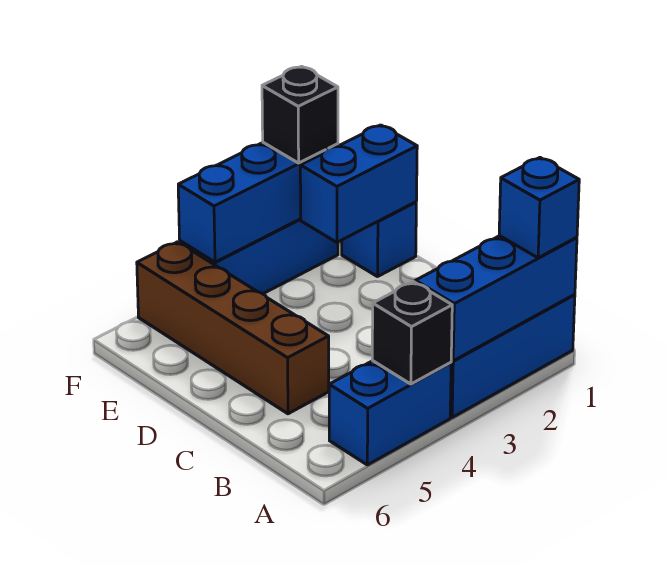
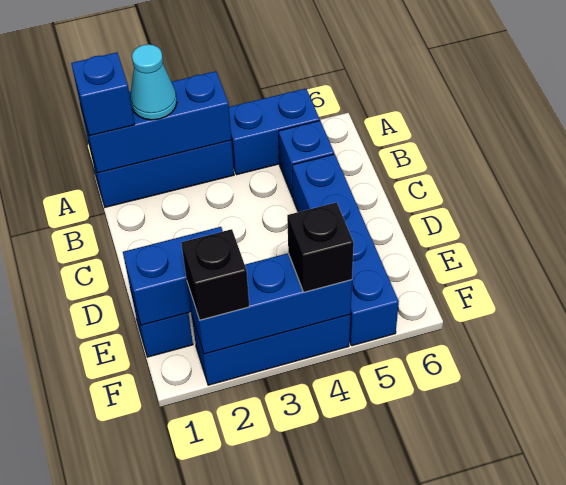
none -> cyan cone A2 level 3
black brick A4 level 2 -> black brick F4 level 3
none -> blue brick B5 level 1
brown brick C5:F5 level 1 -> blue brick C5:F5 level 1

